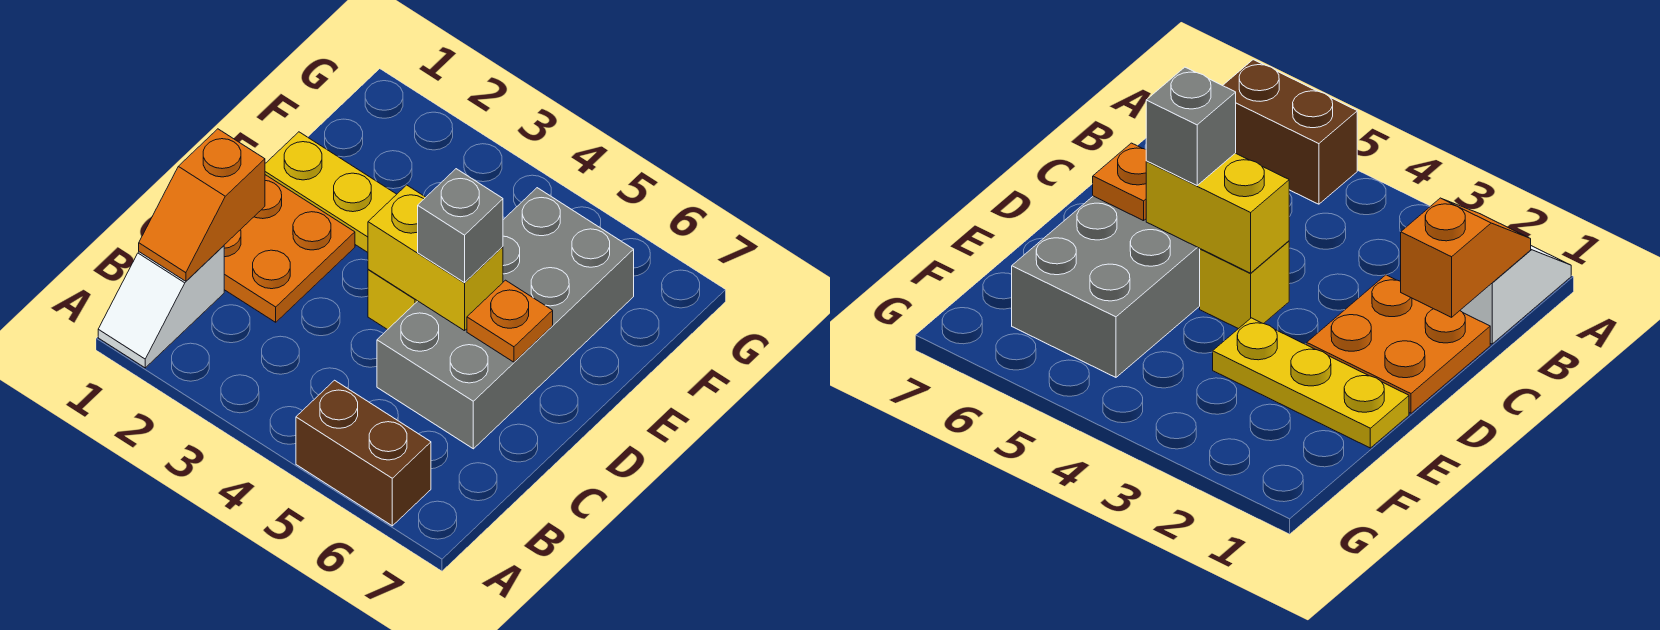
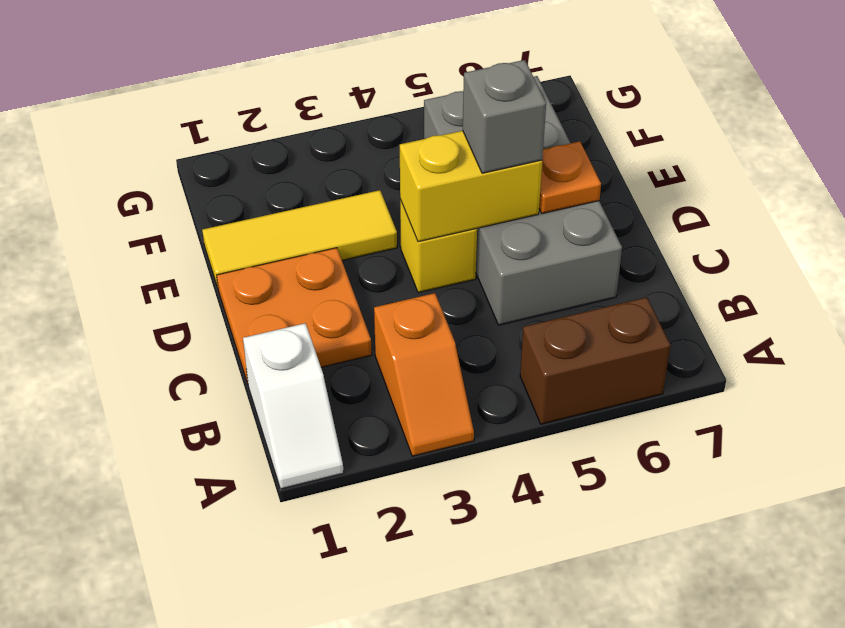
orange slope B1:C1 level 2 top C -> orange slope A3:B3 level 1 top B
yellow plate E1:E3 level 1 -> yellow tile E1:E3 level 1

